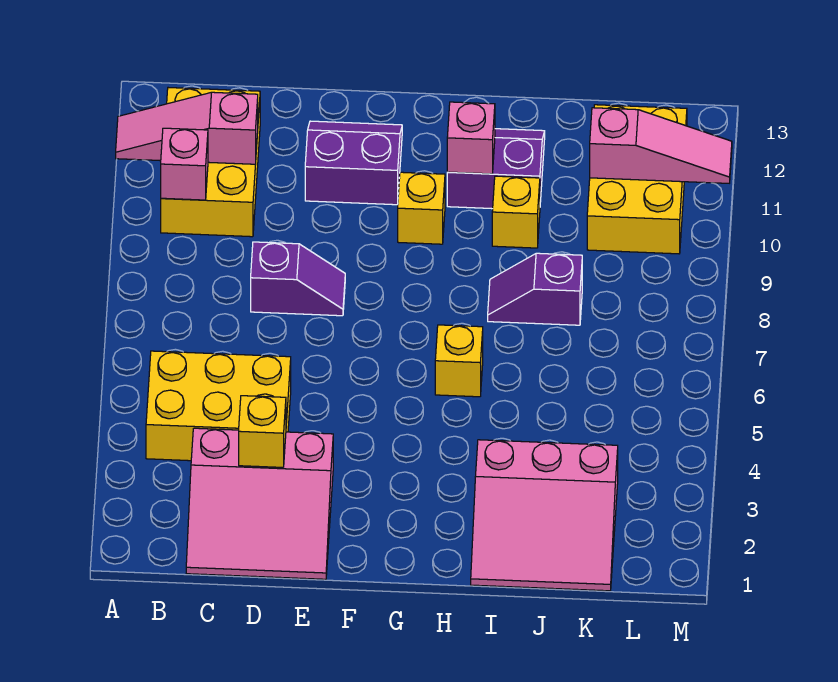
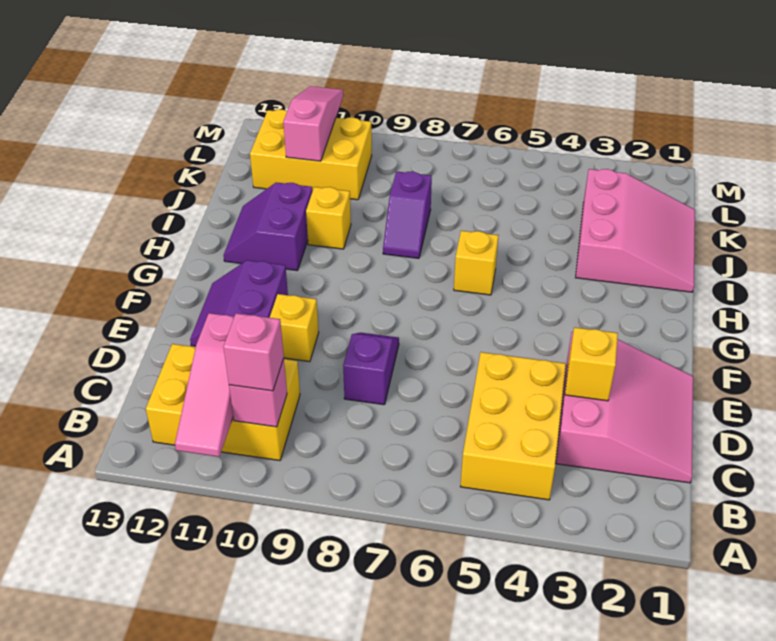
yellow brick G10 level 1 -> yellow brick E10 level 1
pink brick H11 level 2 -> pink brick B10 level 3

